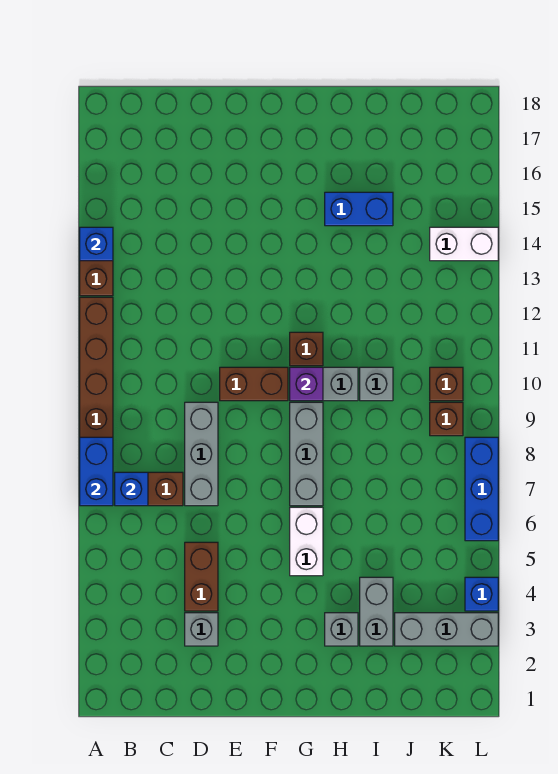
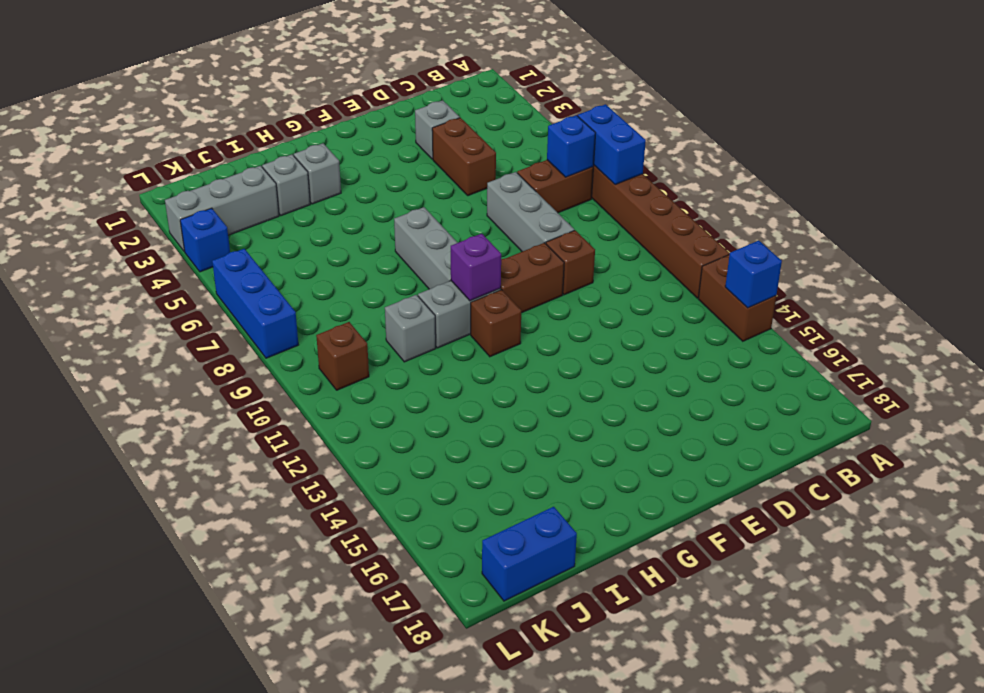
white brick G5:G6 level 1 -> none
blue brick H15:I15 level 1 -> blue brick J18:K18 level 1
grey brick I3:I4 level 1 -> grey brick I3 level 1
brown brick K9 level 1 -> brown brick D10 level 1
white brick K14:L14 level 1 -> none

